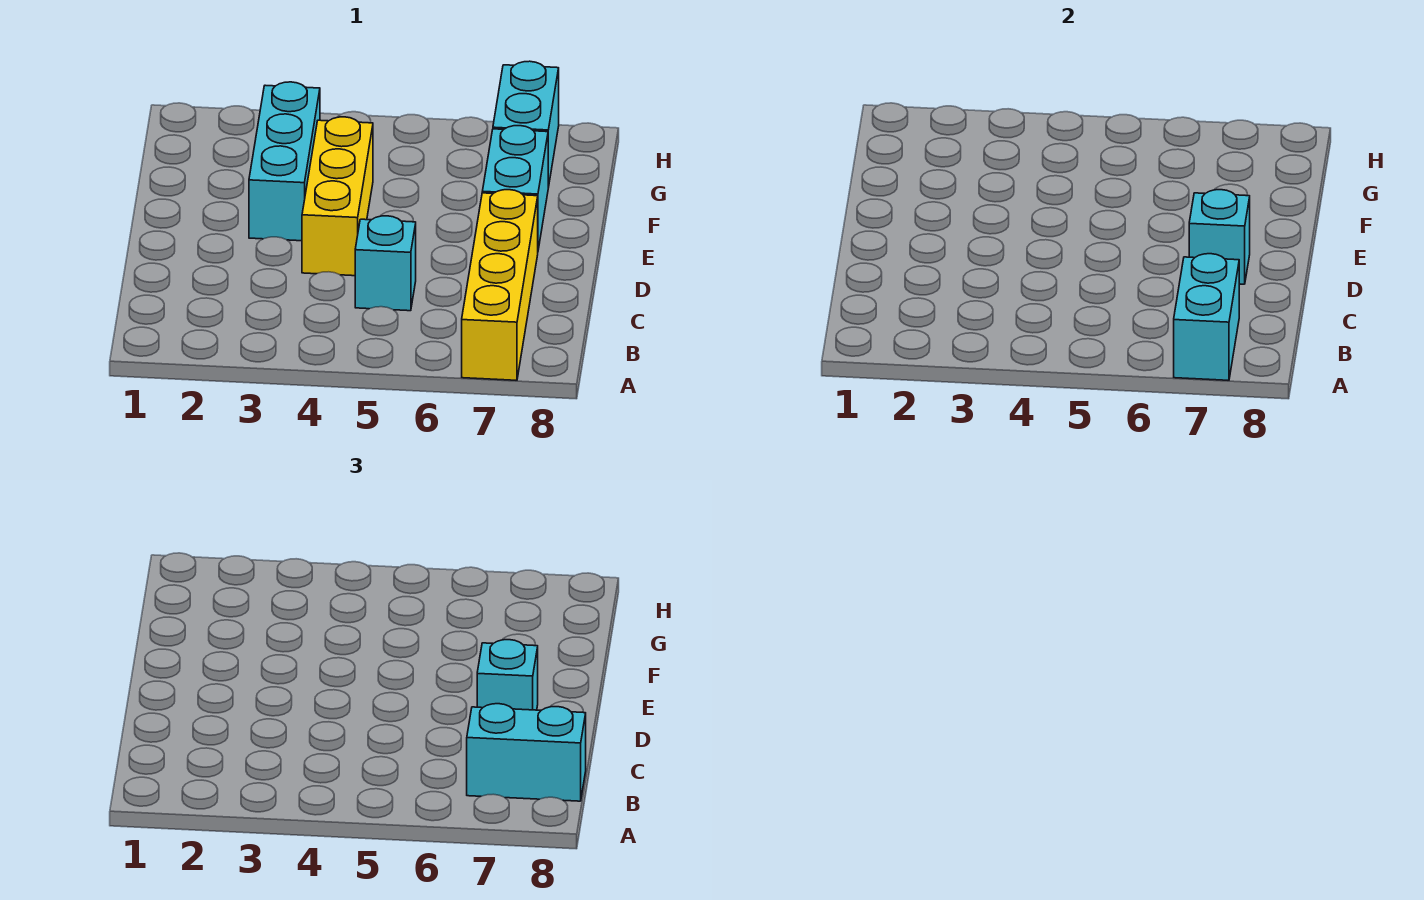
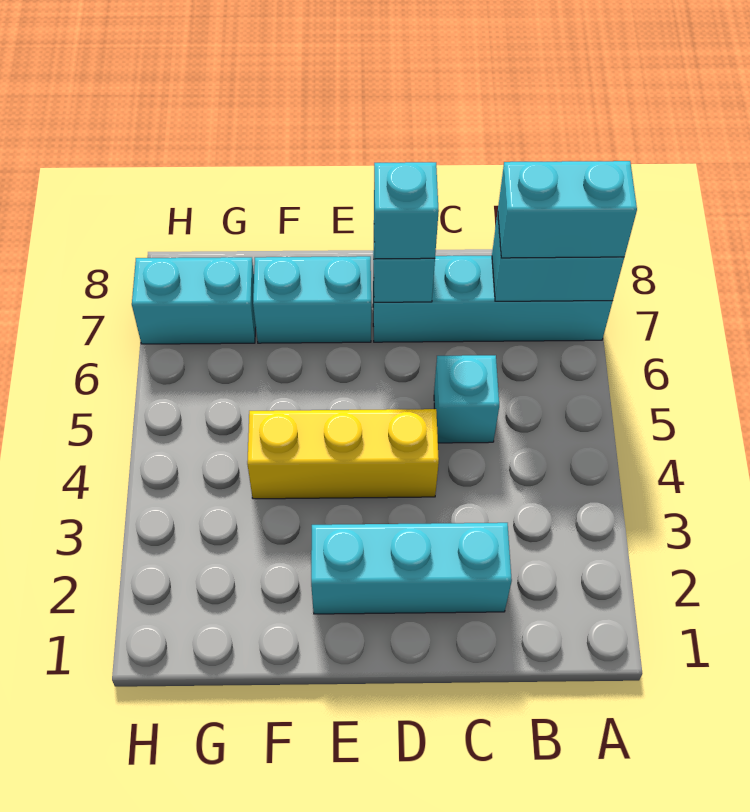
yellow brick A7:D7 level 1 -> cyan brick A7:D7 level 1
cyan brick B7:B8 level 3 -> cyan brick A7:B7 level 3
cyan brick E3:G3 level 1 -> cyan brick C2:E2 level 1

